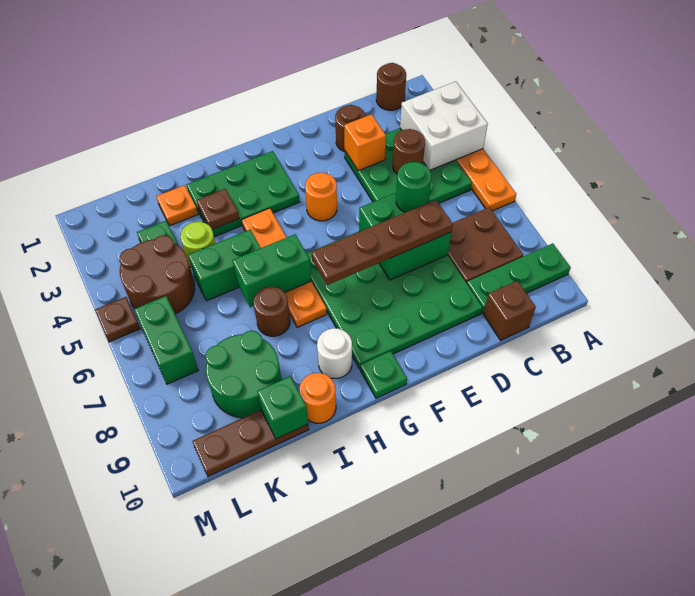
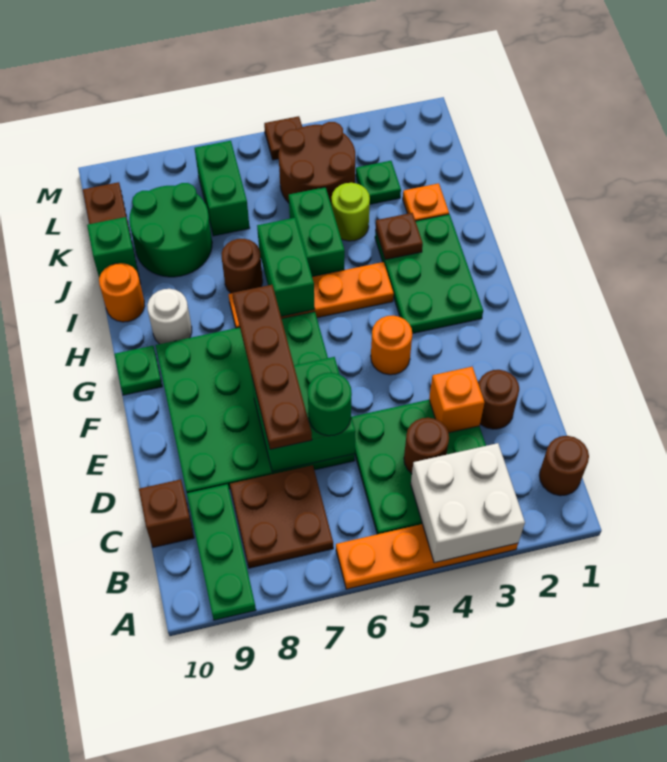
green brick L6:L7 level 1 -> green brick K7:L7 level 1

